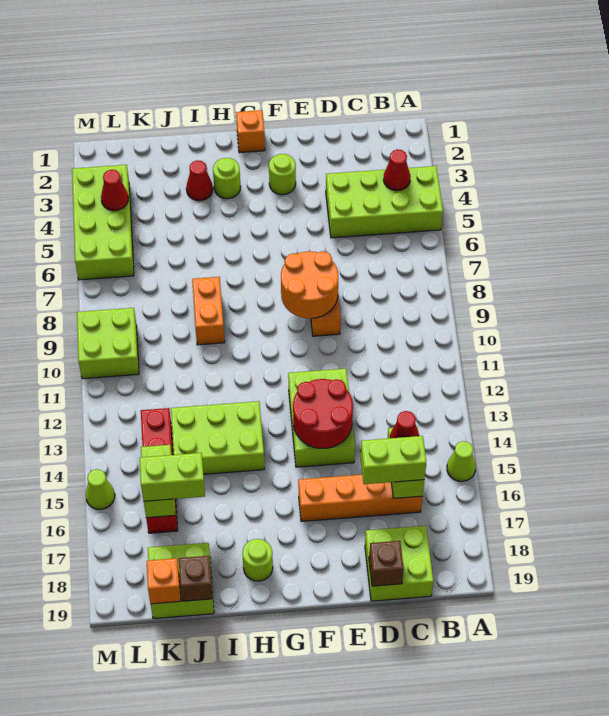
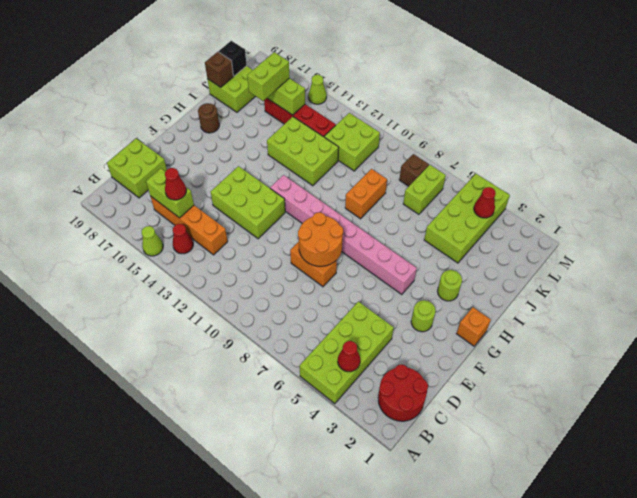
orange brick C16:F16 level 1 -> orange brick C13:C16 level 1
lime brick C16:D16 level 3 -> lime brick K7:L7 level 1
brown brick D19 level 2 -> brown brick L8 level 1
red round brick E13:F14 level 2 -> red round brick B1:C2 level 1
none -> pink brick G5:G12 level 1
lime brick H13:J14 level 1 -> lime brick I12:J14 level 1
lime round brick H18 level 1 -> brown round brick H18 level 1
red cone I3 level 1 -> red cone B14 level 1
orange brick I8:I9 level 1 -> orange brick I9:J9 level 1
orange brick K19 level 2 -> black brick K19 level 2
lime brick L3:M6 level 1 -> lime brick J4:M5 level 1
lime brick L9:M10 level 1 -> lime brick K11:L12 level 1

